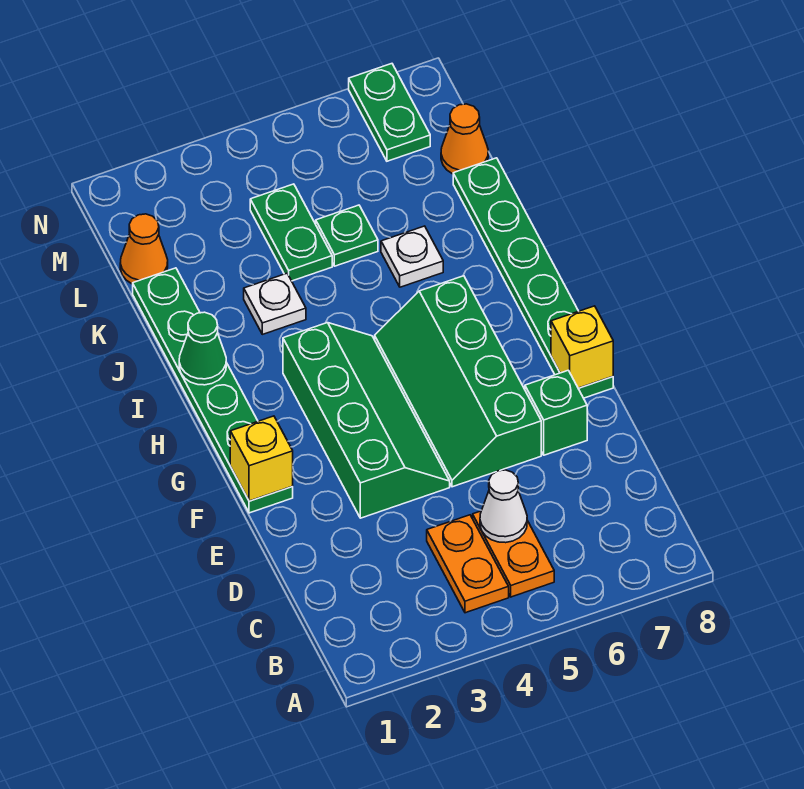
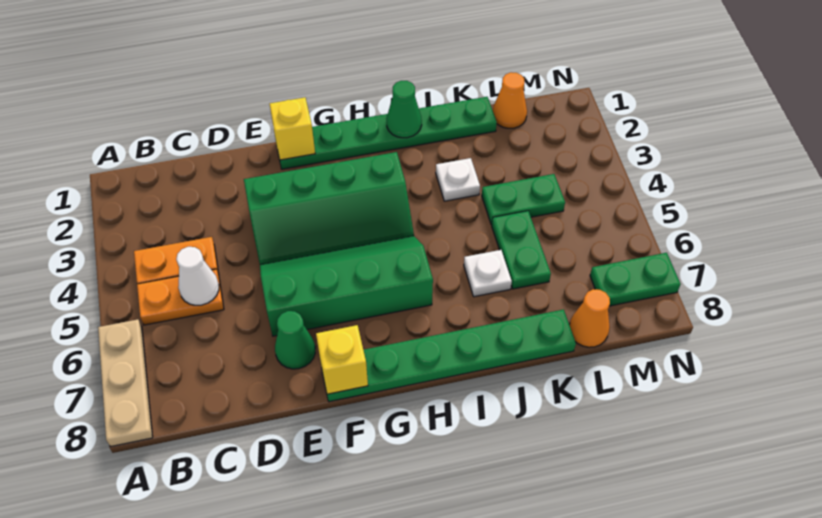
none -> tan plate A6:A8 level 1
green brick E7 level 1 -> green cone E7 level 1
green plate K5 level 1 -> green plate K5:K6 level 1

